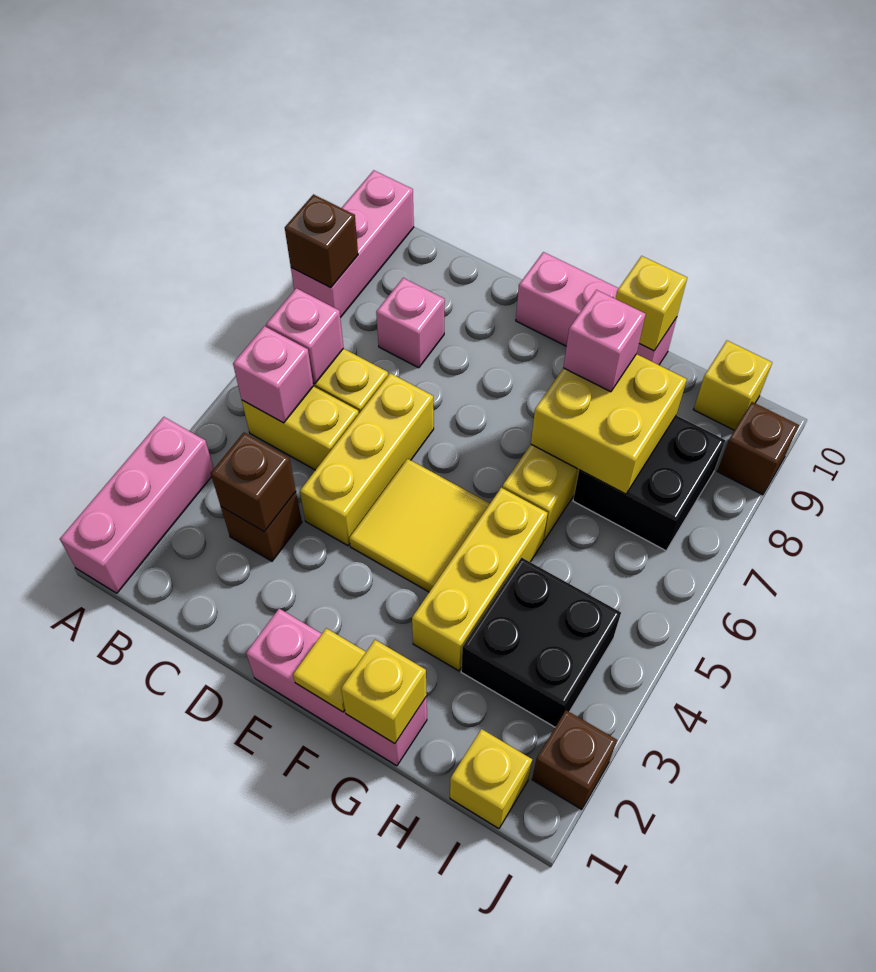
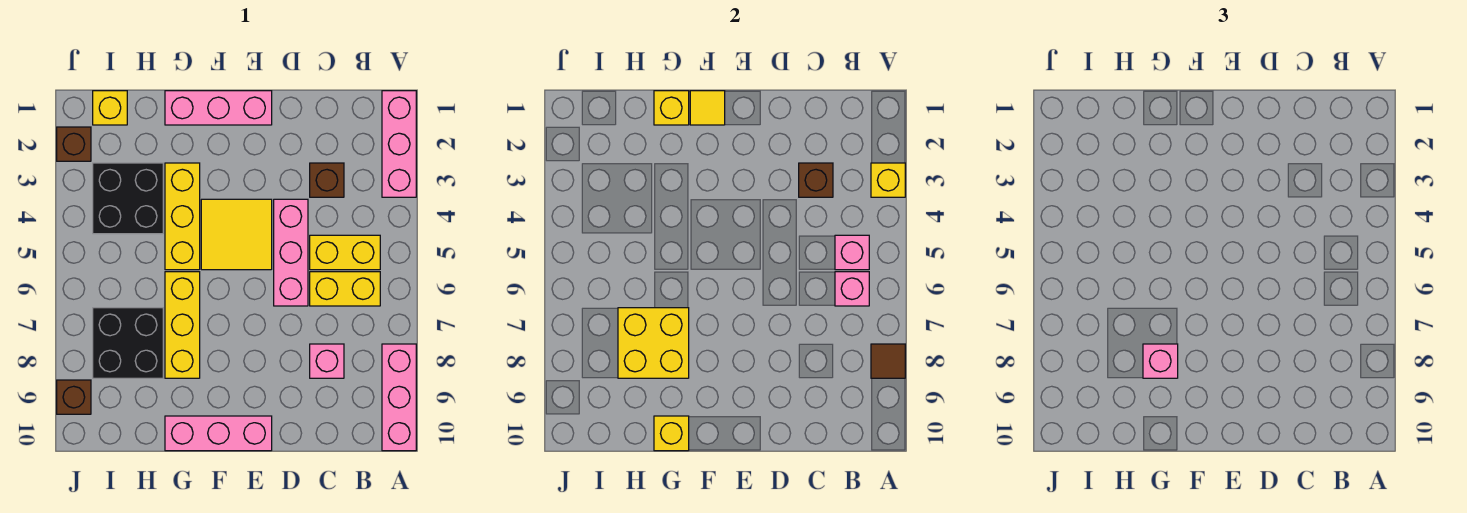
brown brick A8 level 2 -> brown tile A8 level 2
yellow brick D4:D6 level 1 -> pink brick D4:D6 level 1
yellow brick I10 level 1 -> yellow brick A3 level 2

